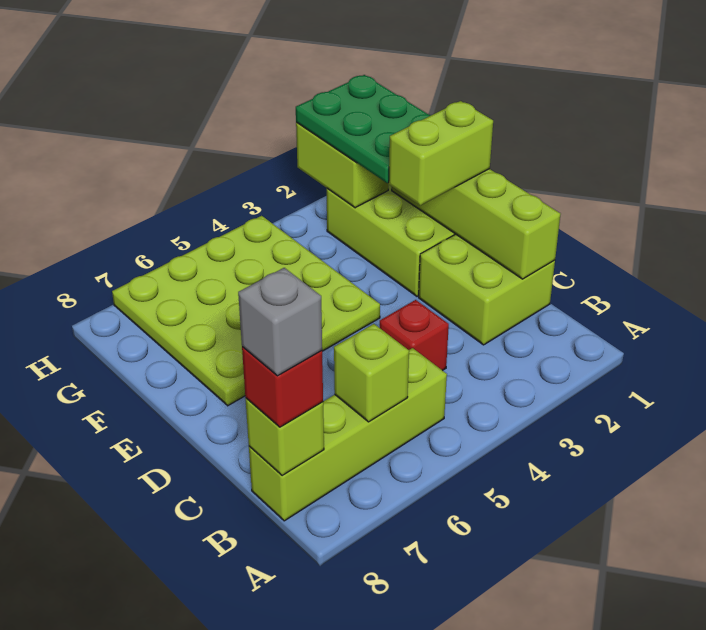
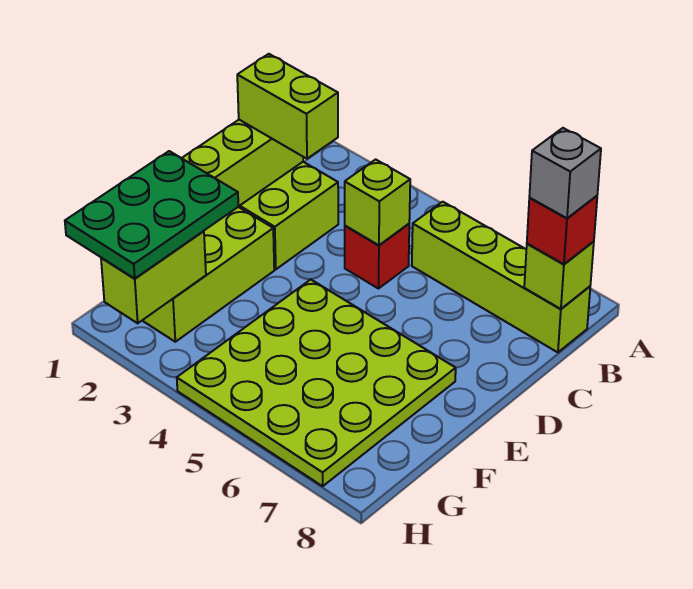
lime brick B6 level 2 -> lime brick C4 level 2
lime brick E1:E2 level 3 -> lime brick C1:C2 level 3

